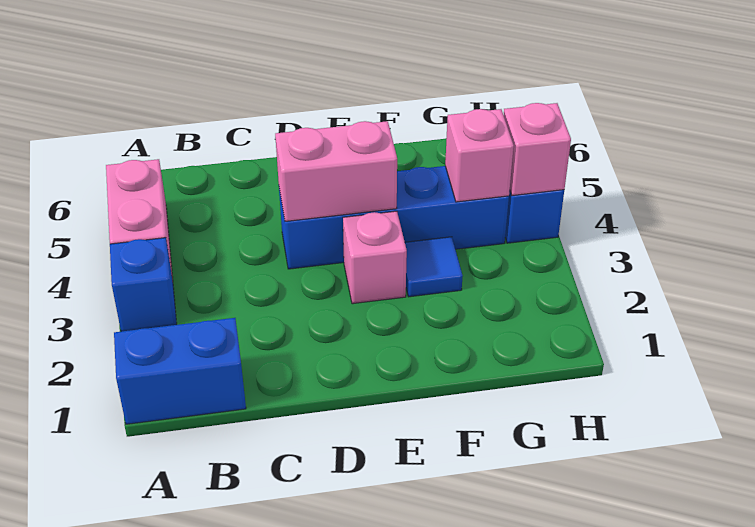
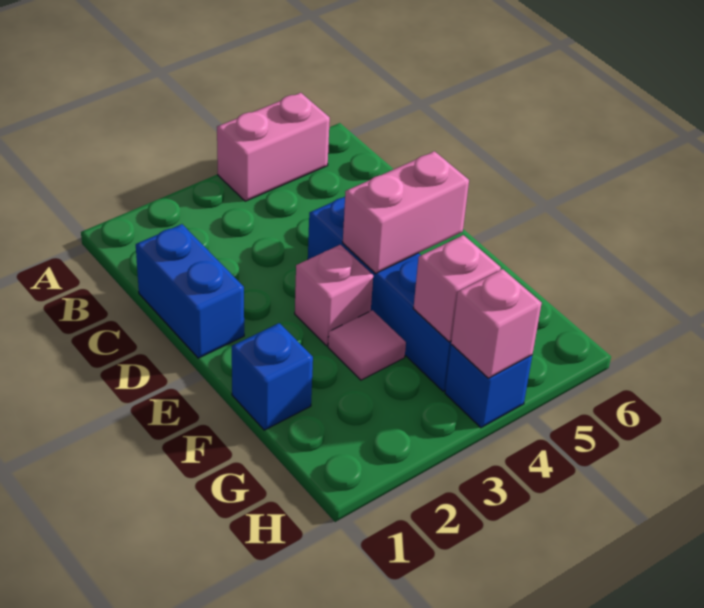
blue brick A1:B1 level 1 -> blue brick C1:D1 level 1
blue brick A3 level 1 -> blue brick F1 level 1
pink brick D4:E4 level 2 -> pink brick E4:E5 level 2
blue tile F3 level 1 -> pink tile F3 level 1

